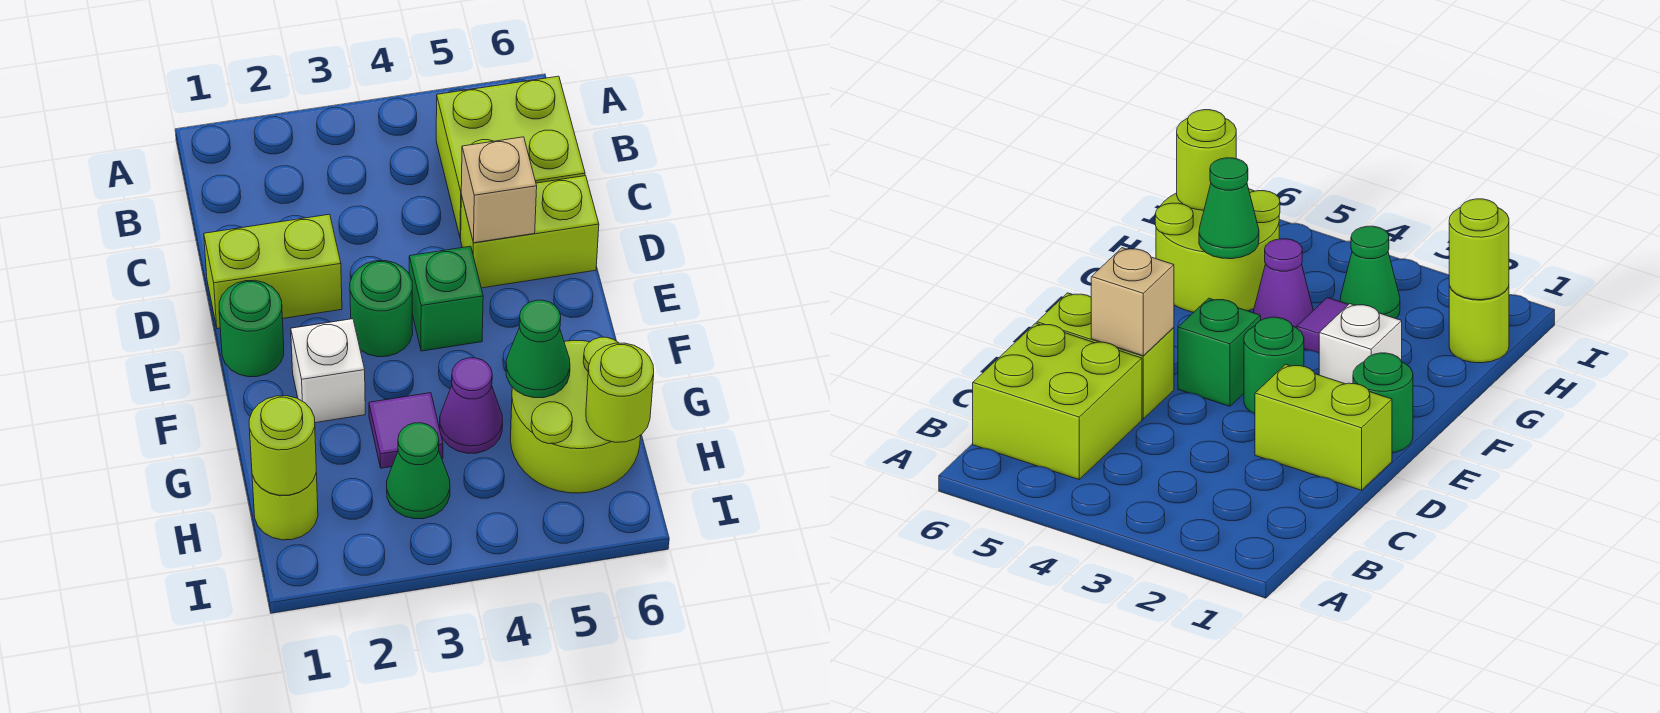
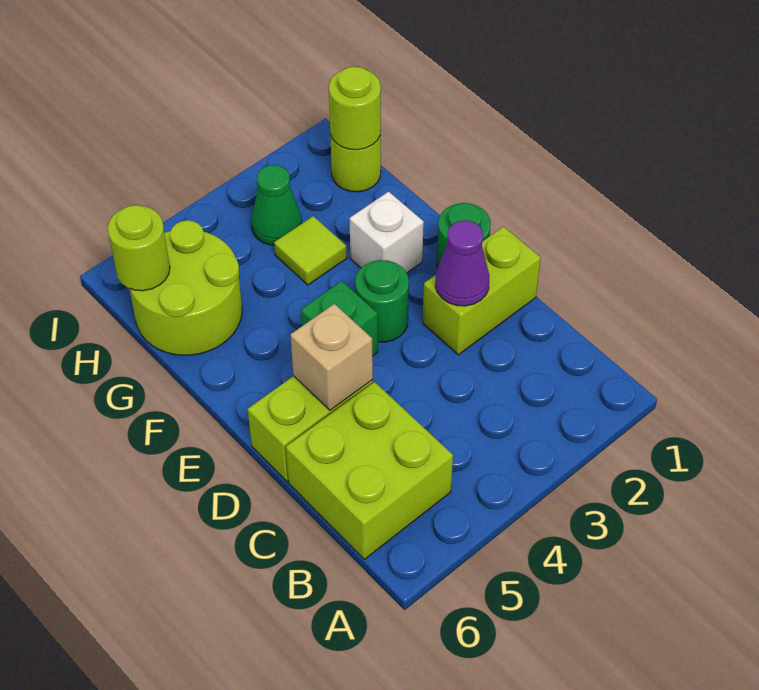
purple tile G3 level 1 -> lime tile G3 level 1
purple cone G4 level 1 -> purple cone D2 level 2
green cone G5 level 2 -> none

